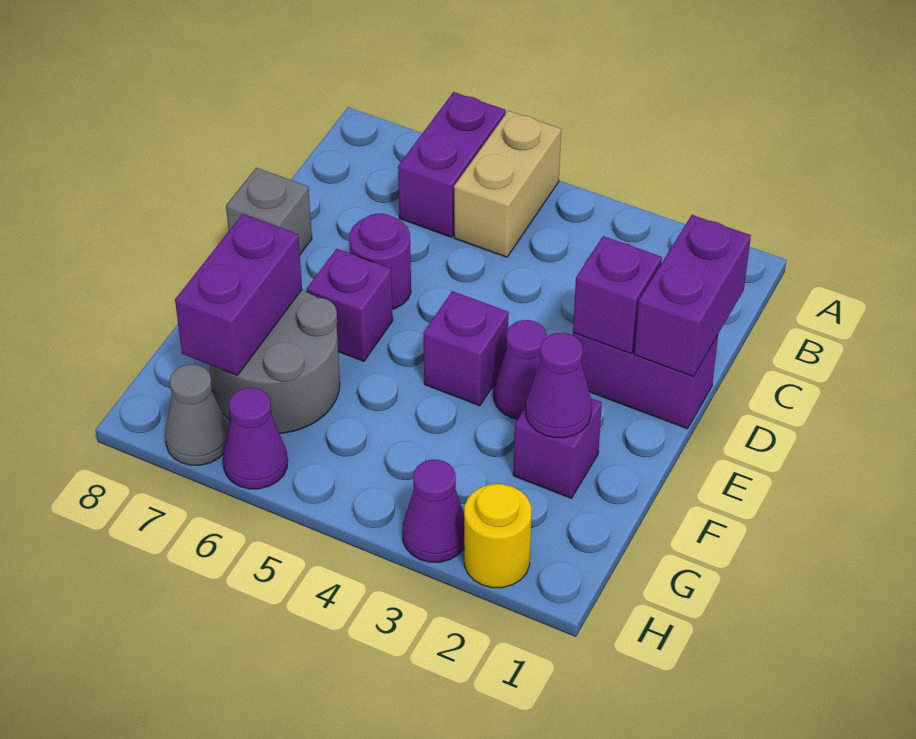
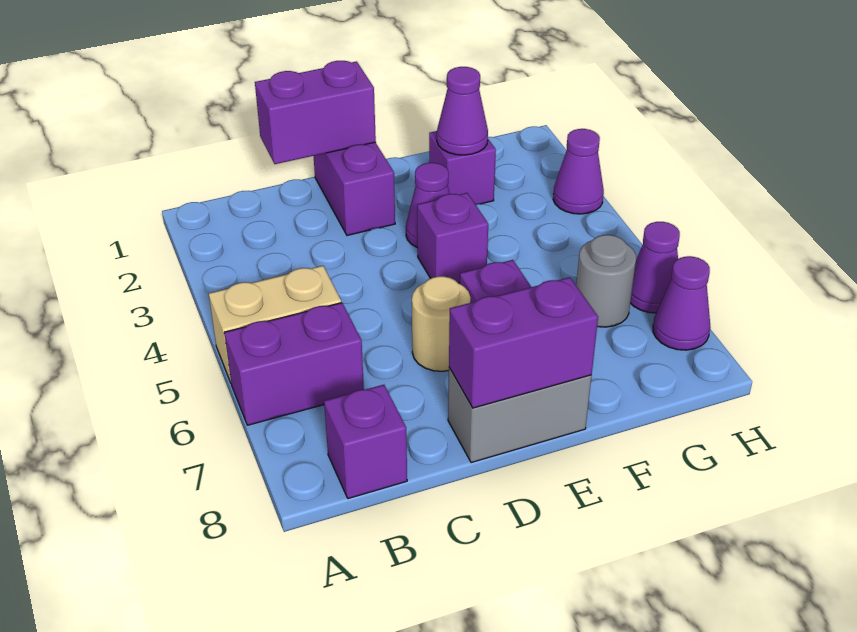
purple brick D2 level 2 -> purple brick B8 level 1
purple round brick D6 level 1 -> tan round brick D6 level 1
grey brick D8 level 1 -> grey brick D8:E8 level 1
grey round brick F6:G7 level 1 -> grey round brick G6 level 1
purple brick F7:G7 level 2 -> purple brick D8:E8 level 2
yellow round brick H2 level 1 -> none
grey cone H7 level 1 -> purple cone H7 level 1

